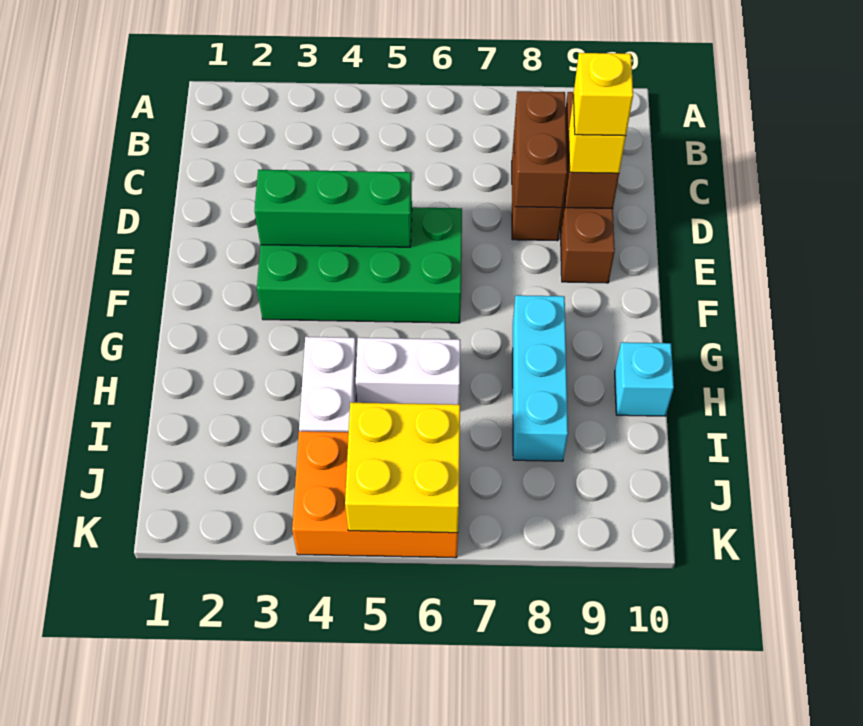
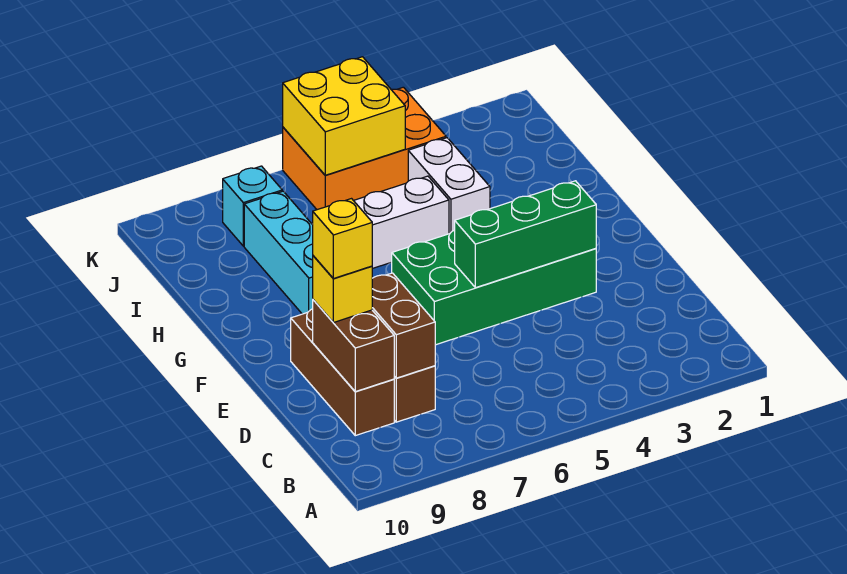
cyan brick H10 level 1 -> cyan brick J8 level 1

